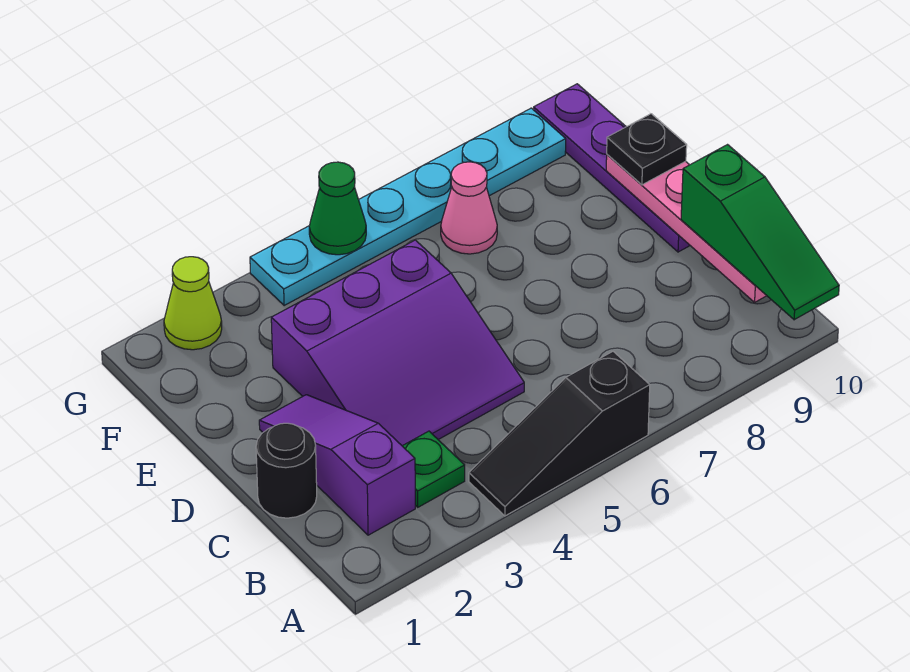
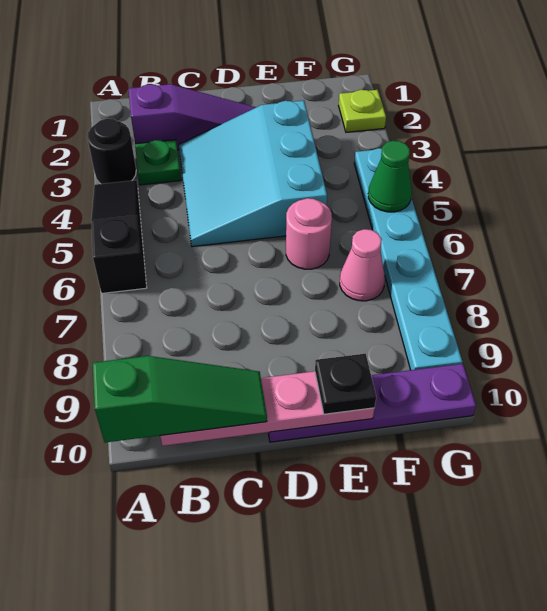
green slope A10:C10 level 3 top C -> green slope A10:C10 level 3 top A
black round brick C1 level 1 -> black round brick A3 level 1
purple slope C3:E5 level 1 top E -> cyan slope C3:E5 level 1 top E
none -> pink round brick E6 level 1
lime cone G2 level 1 -> lime plate G2 level 1

